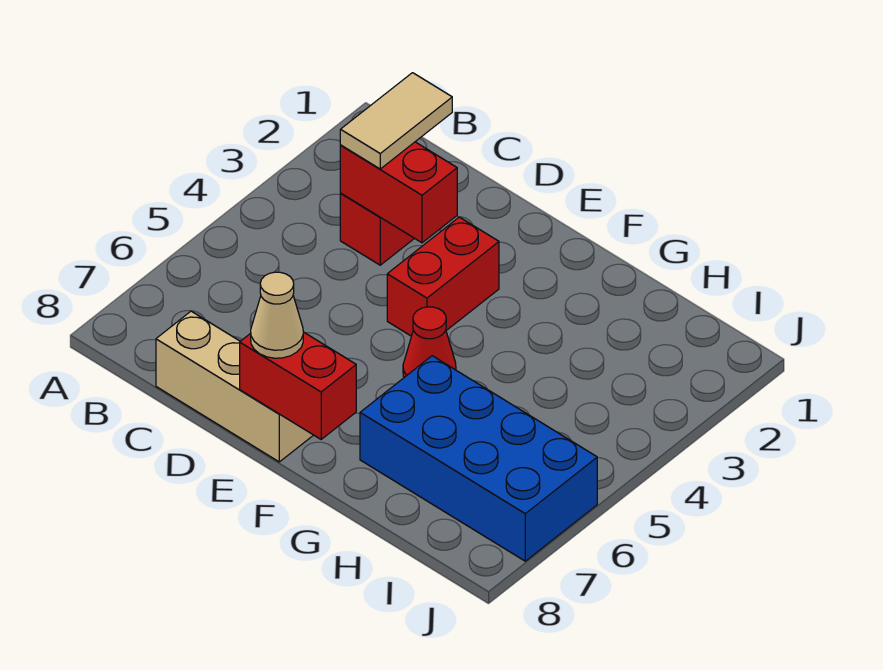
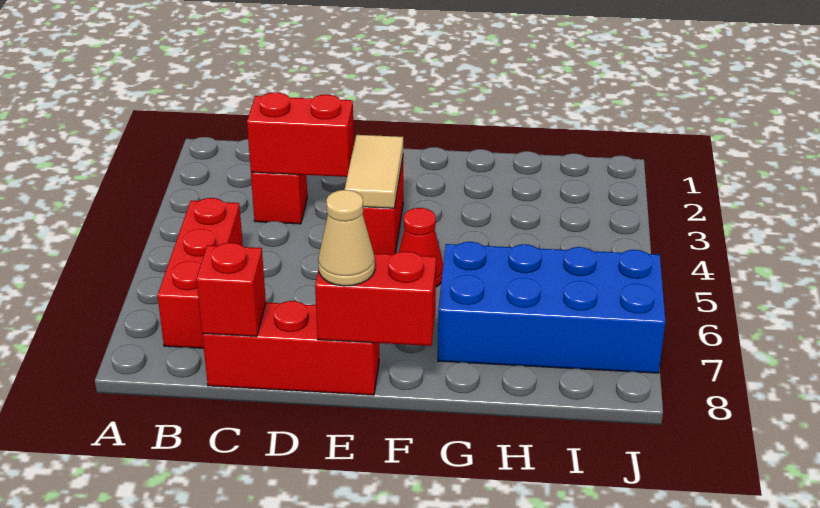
none -> red brick B5:B7 level 1
tan tile C2:C3 level 3 -> tan tile E3:E4 level 2
tan brick C8:E8 level 1 -> red brick C8:E8 level 1
none -> red brick C8 level 2

